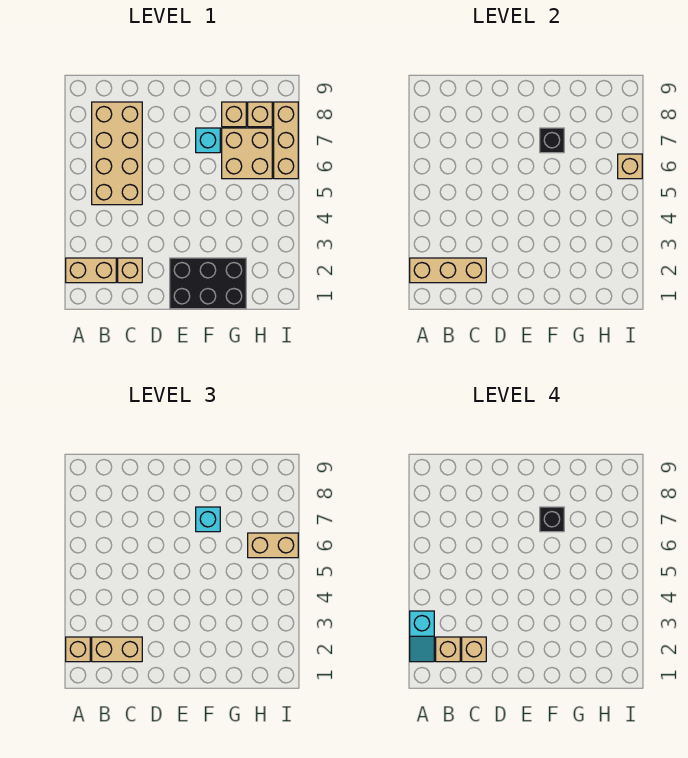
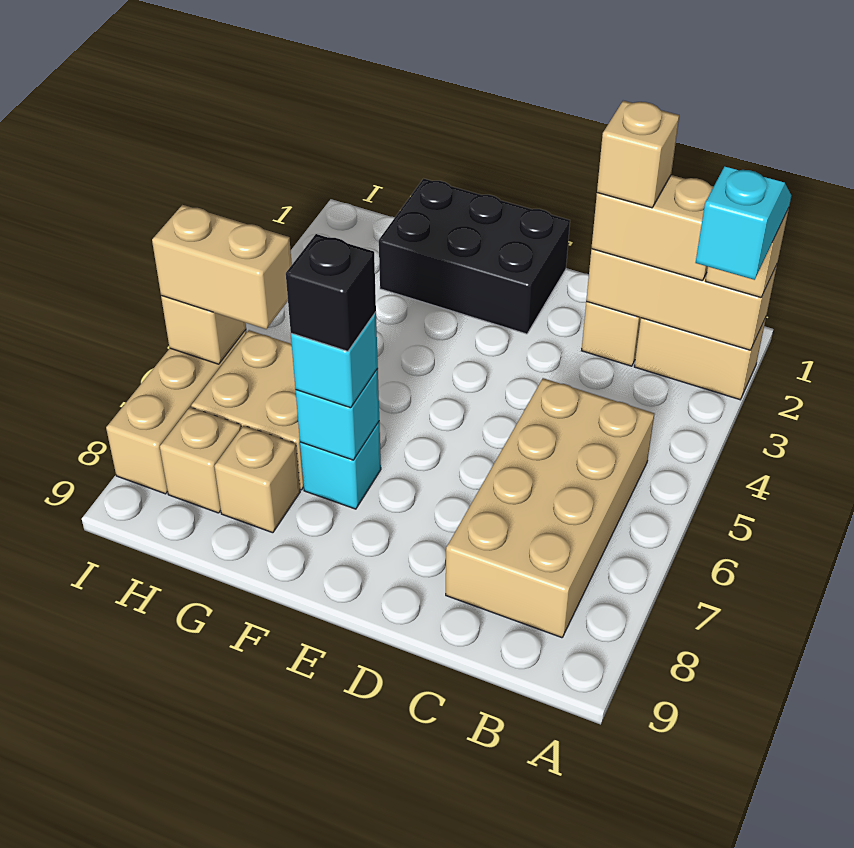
tan brick B2 level 4 -> none
black brick F7 level 2 -> cyan brick F7 level 2

